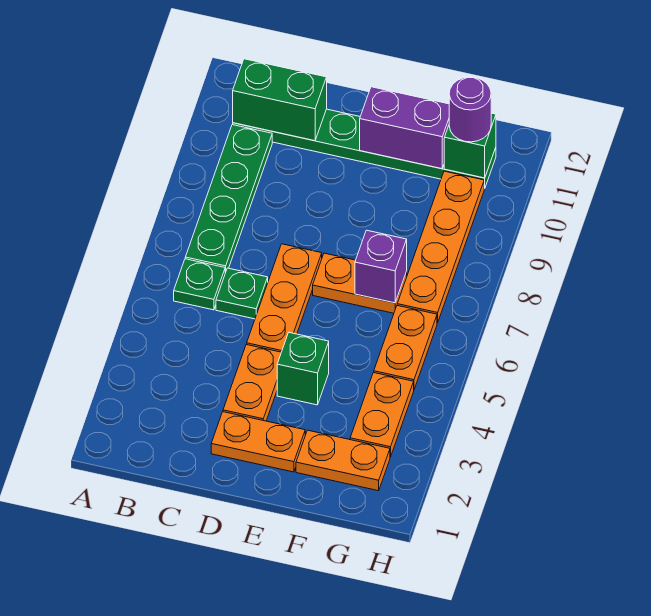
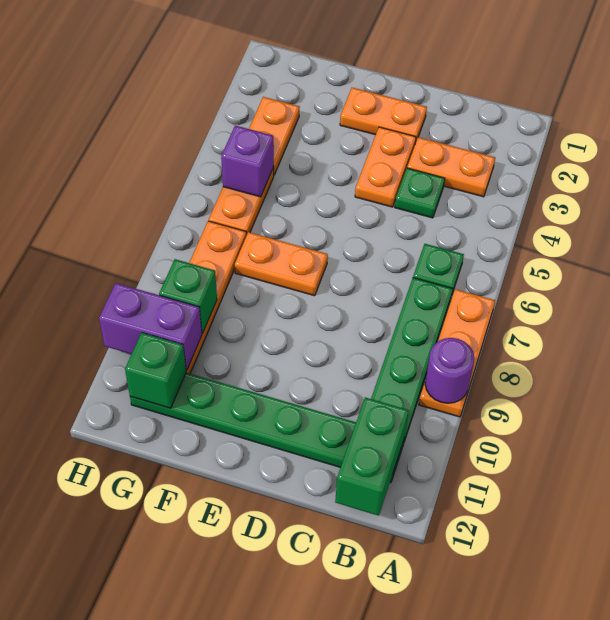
green brick B11:C11 level 2 -> green brick B11:B12 level 2
green plate C6 level 1 -> green plate C4 level 1
orange plate D5:D7 level 1 -> orange plate A7:A9 level 1
green brick E4 level 1 -> green brick G9 level 2
purple brick E11:F11 level 2 -> purple brick G10:H10 level 2
orange plate F2:G2 level 1 -> orange plate B3:C3 level 1
purple brick F7 level 2 -> purple brick G5 level 2
purple round brick G11 level 3 -> purple round brick A9 level 2

